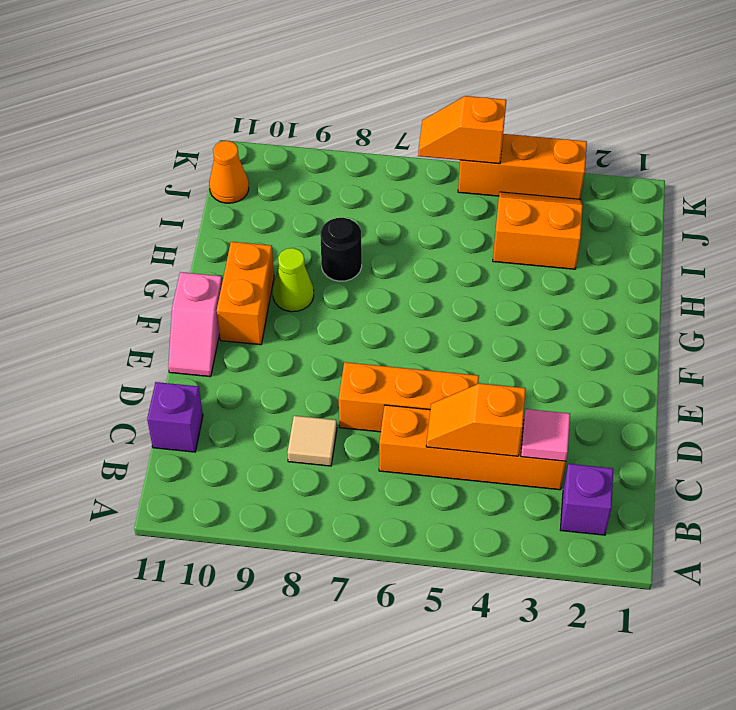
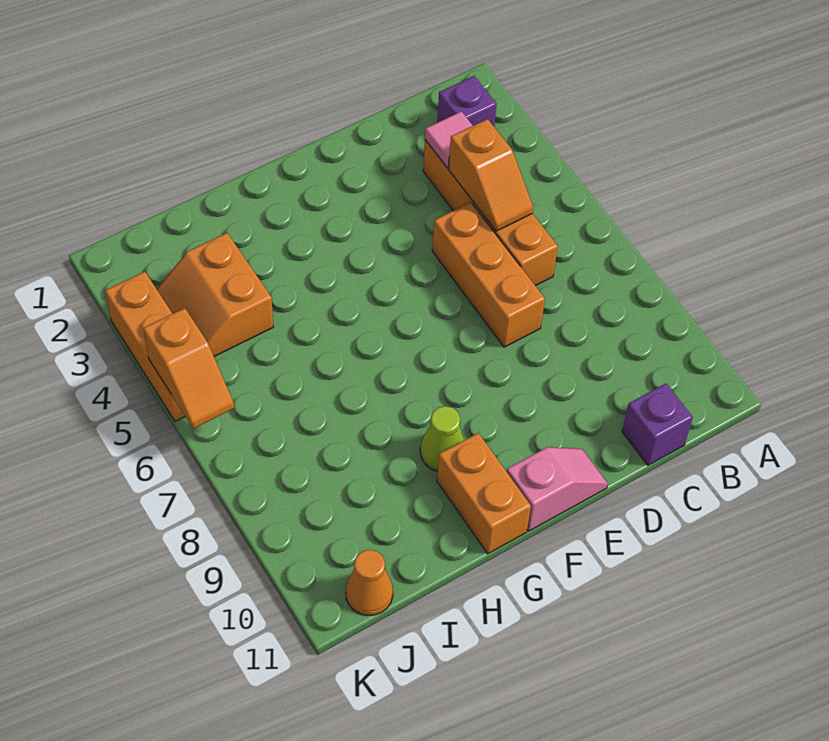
tan tile C8 level 1 -> none
orange brick F10:G10 level 1 -> orange brick G10:G11 level 1
black round brick H8 level 1 -> none

